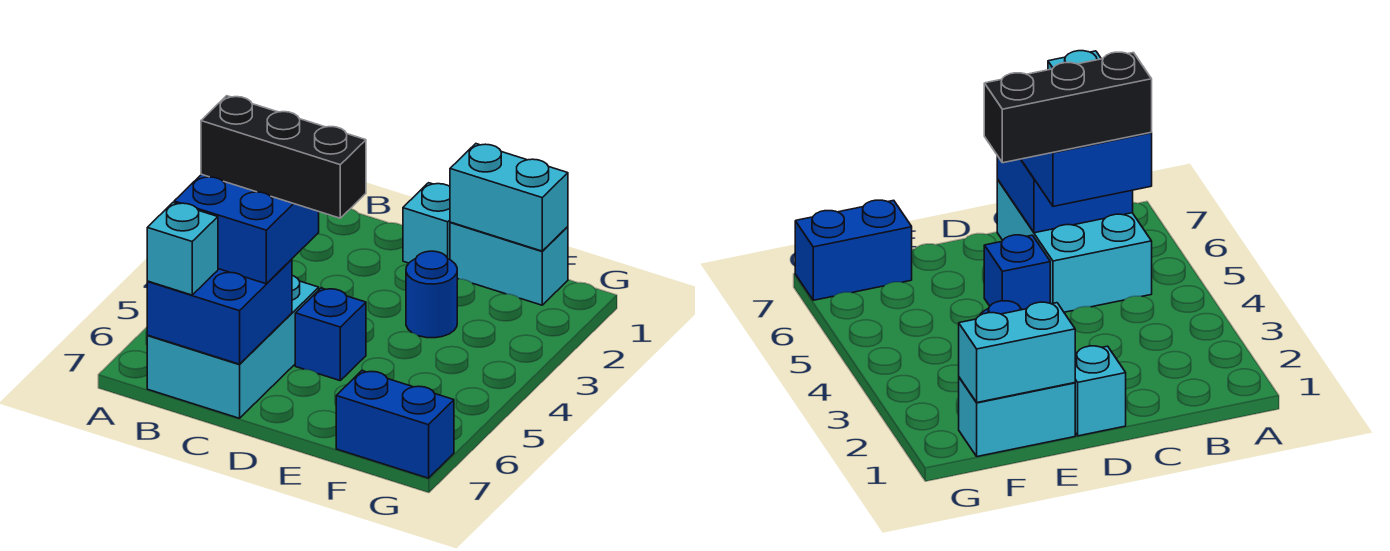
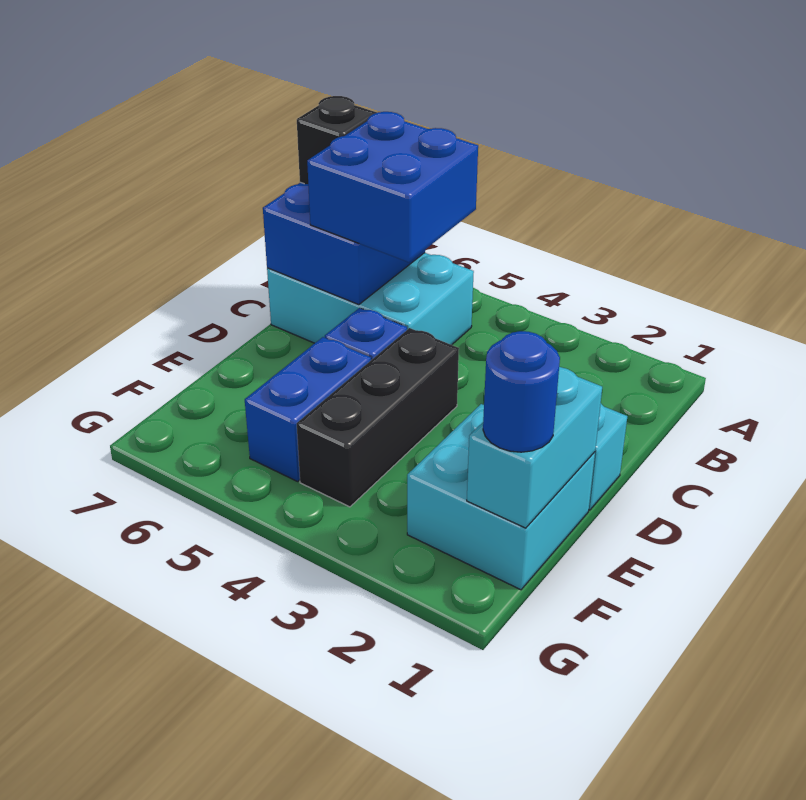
black brick B5:D5 level 4 -> black brick D4:F4 level 1
cyan brick B7 level 3 -> black brick B7 level 3
cyan brick E1:F1 level 1 -> cyan brick E1:F2 level 1
blue round brick E3 level 1 -> blue round brick F1 level 3
blue brick F7:G7 level 1 -> blue brick E5:F5 level 1

